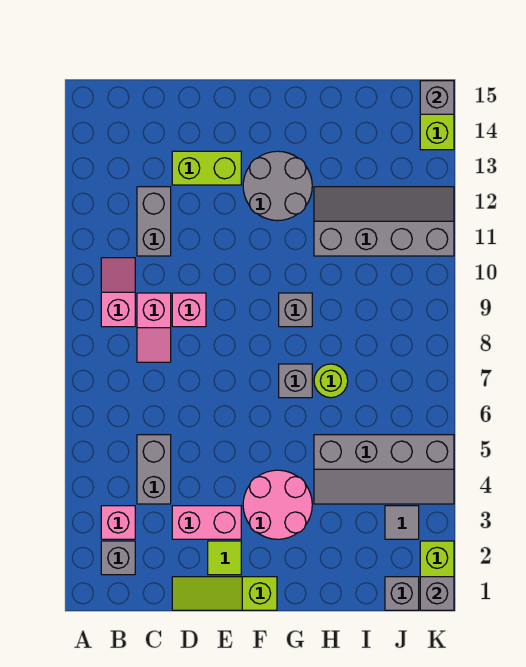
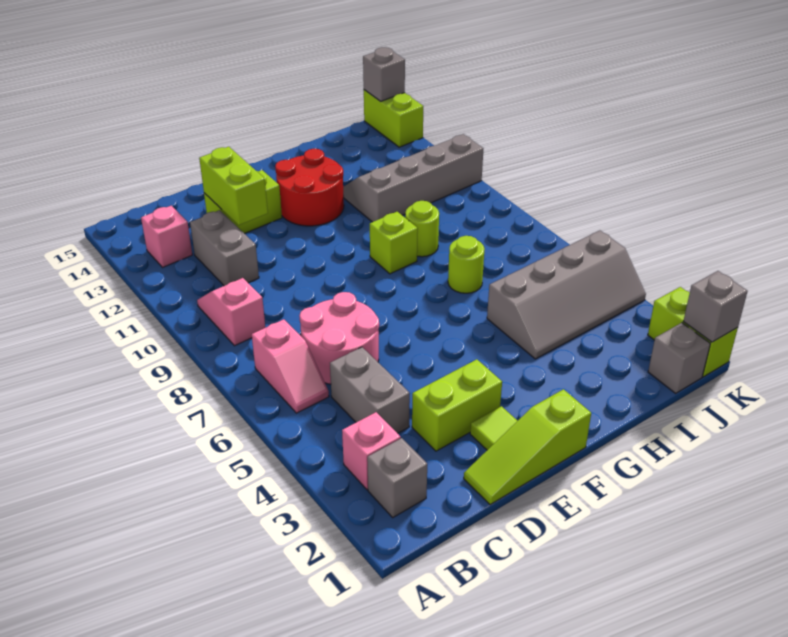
pink slope C8:C9 level 1 top 9 -> pink slope B6:B7 level 1 top 7
pink brick D3:E3 level 1 -> lime brick D3:E3 level 1
pink brick D9 level 1 -> pink brick B13 level 1
none -> lime brick D12:D13 level 2
pink round brick F3:G4 level 1 -> pink round brick C6:D7 level 1
grey round brick F12:G13 level 1 -> red round brick F12:G13 level 1
grey brick G7 level 1 -> none
grey brick G9 level 1 -> lime brick G9 level 1
none -> lime round brick H9 level 1
grey tile J3 level 1 -> none

